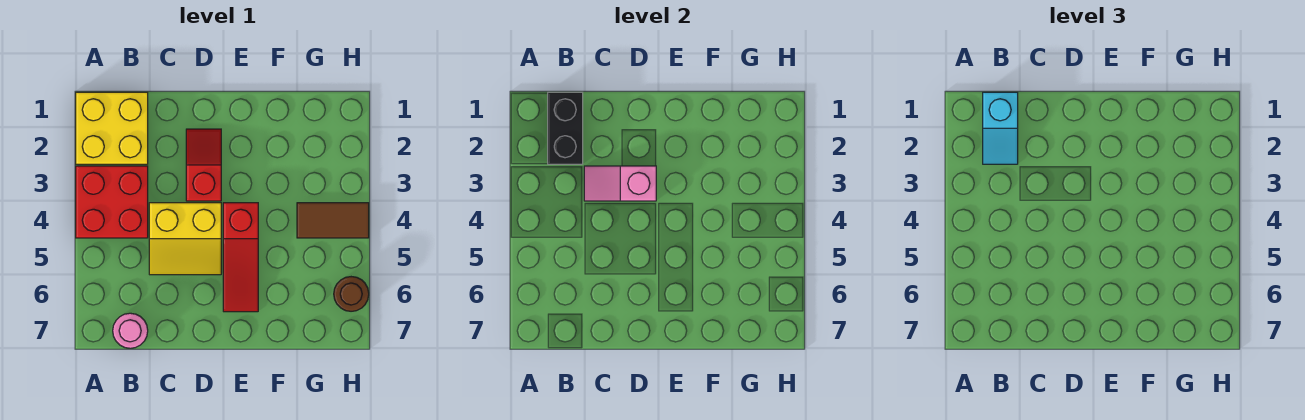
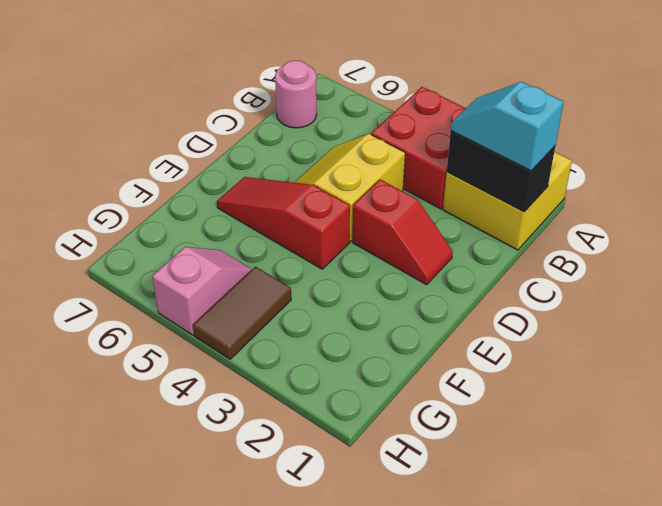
pink slope C3:D3 level 2 top D -> pink slope G5:H5 level 1 top H
brown round brick H6 level 1 -> none

